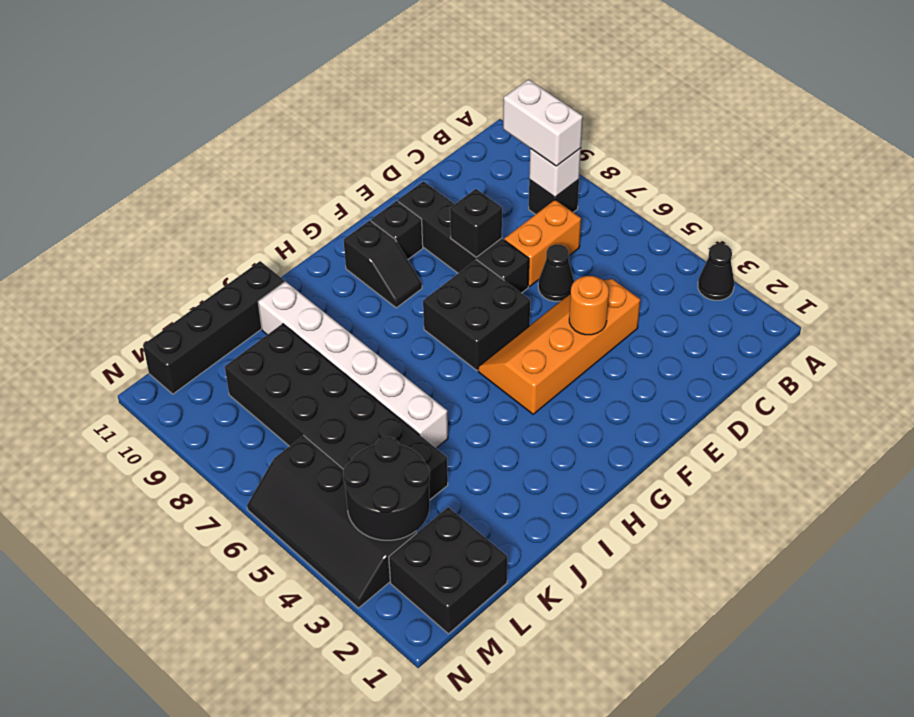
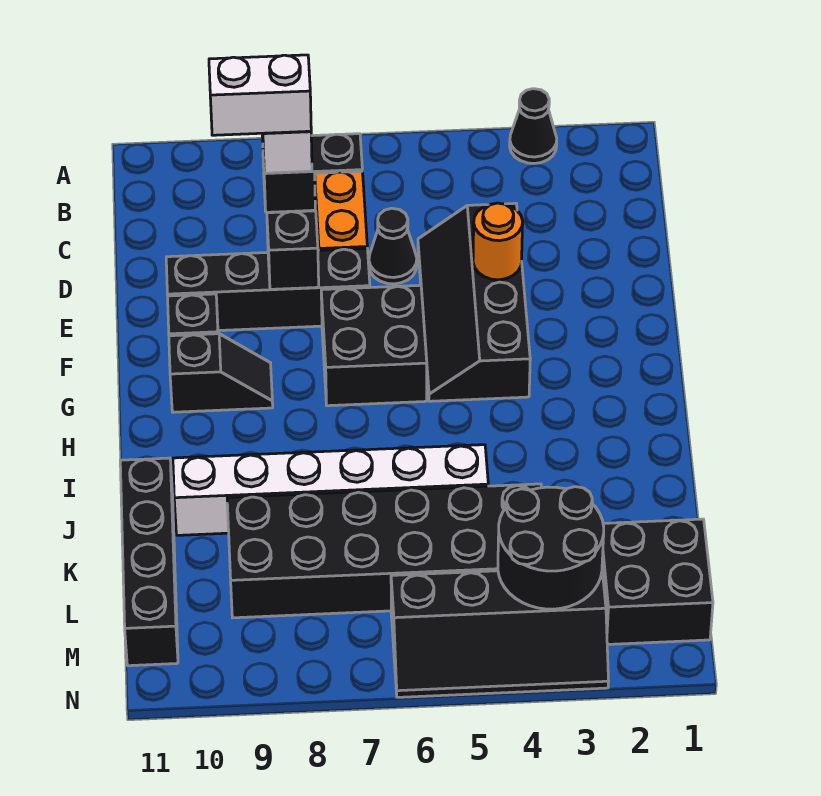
black brick B8 level 1 -> black brick B7:B8 level 1
orange slope D4:G5 level 1 top 4 -> black slope D4:G5 level 1 top 4

